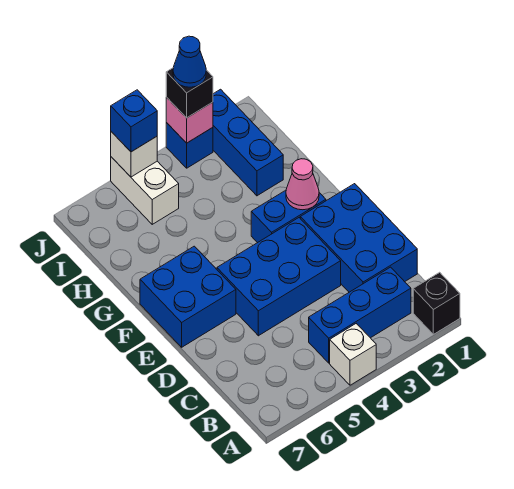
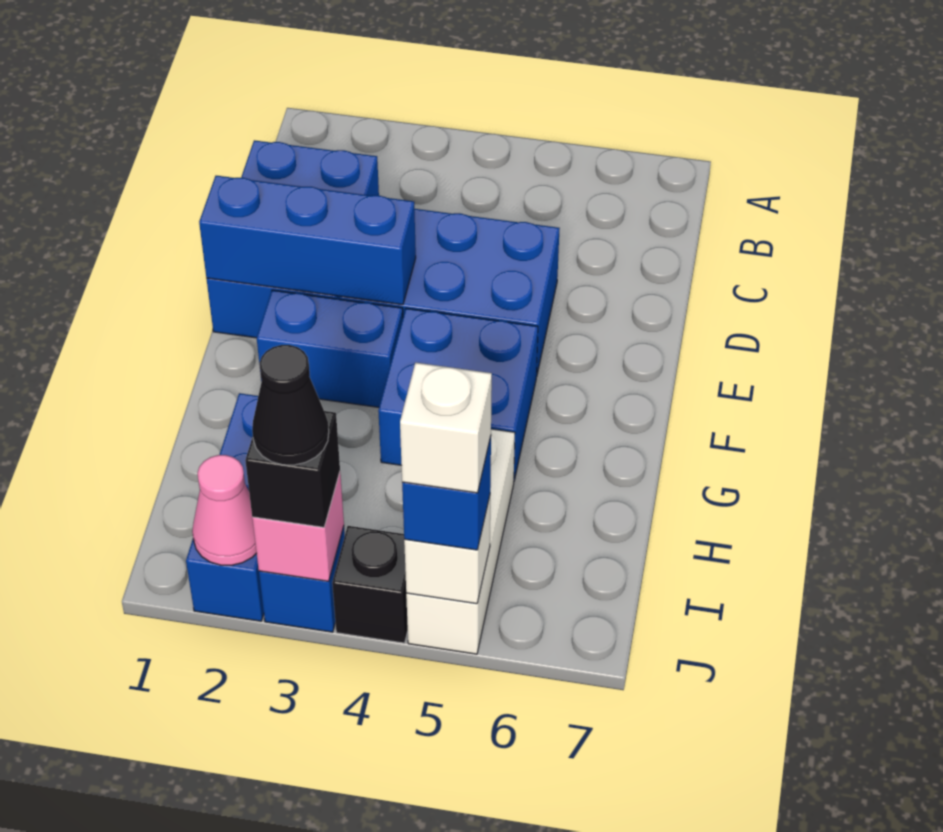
black brick A1 level 1 -> black brick J4 level 1
white brick A4 level 1 -> white brick J5 level 4
blue brick B2:B4 level 1 -> blue brick E1:E3 level 2
blue brick E6:F7 level 1 -> blue brick F4:G5 level 1
pink cone F2 level 2 -> pink cone J2 level 2
white brick I5:J5 level 1 -> white brick H5:J5 level 1
blue cone J3 level 4 -> black cone J3 level 4

